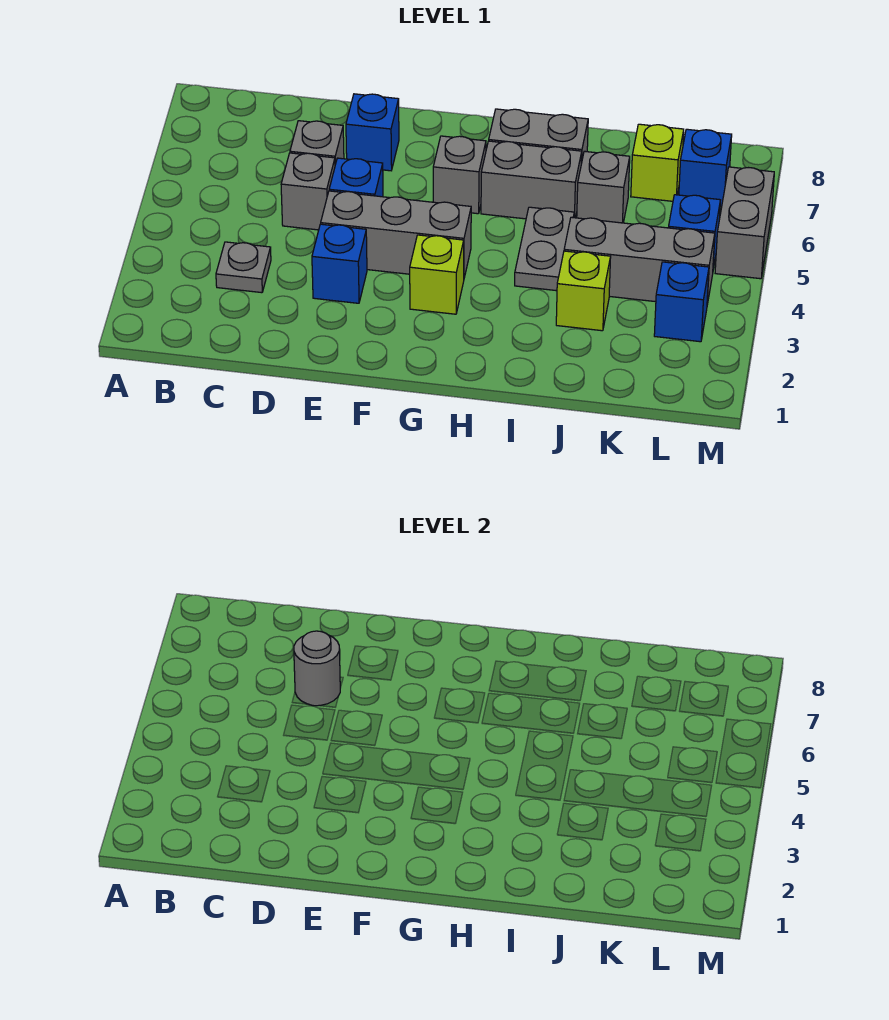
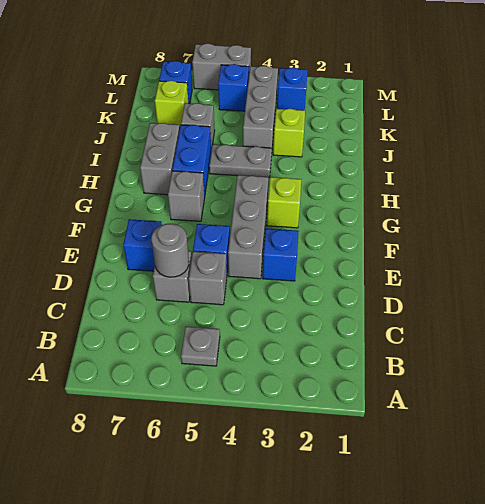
grey plate C3 level 1 -> grey plate B5 level 1
grey brick H6:I6 level 1 -> blue brick H6:I6 level 1

